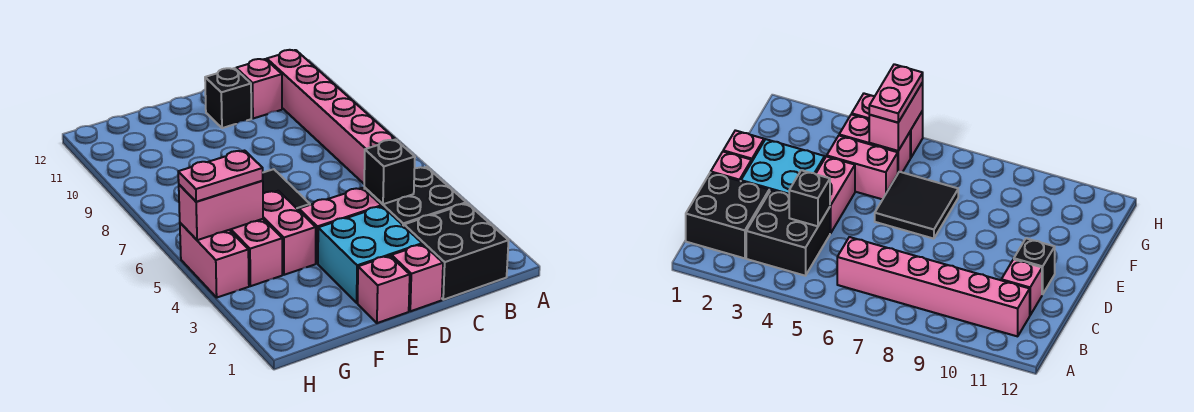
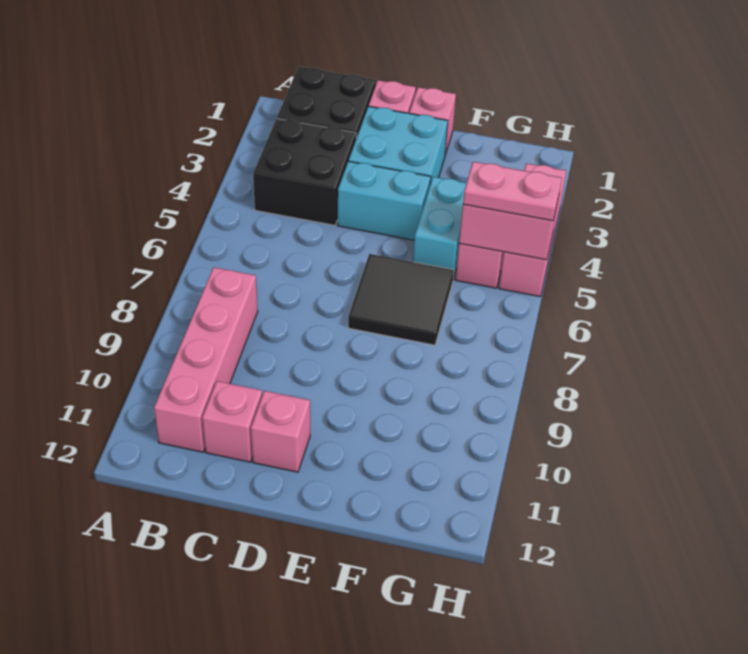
pink brick B6:B11 level 1 -> pink brick B8:B11 level 1
black brick C4 level 2 -> none
pink brick D4:E4 level 1 -> cyan brick D4:E4 level 1
black brick D11 level 1 -> pink brick D11 level 1
pink brick F4:F5 level 1 -> cyan brick F4:F5 level 1
pink brick H4:H5 level 1 -> pink brick H3:H5 level 1

